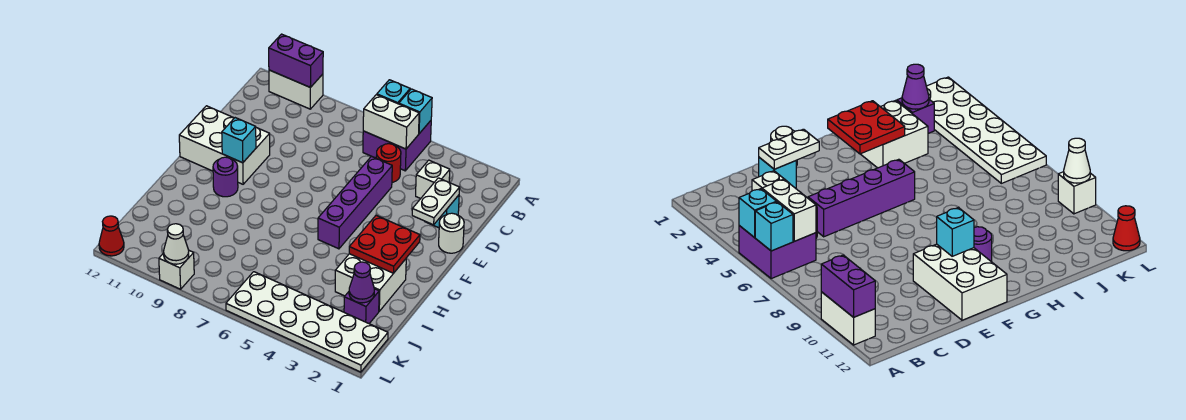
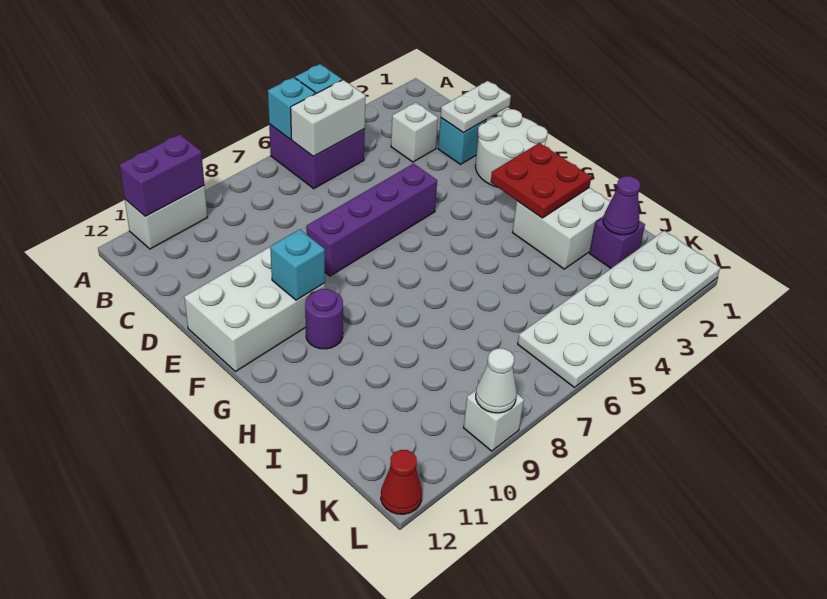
red round brick C5 level 1 -> none
white plate D2:E2 level 2 -> white plate D1:D2 level 2
purple brick D5:G5 level 1 -> purple brick E5:E8 level 1
white round brick E1 level 1 -> white round brick E1:F2 level 1

